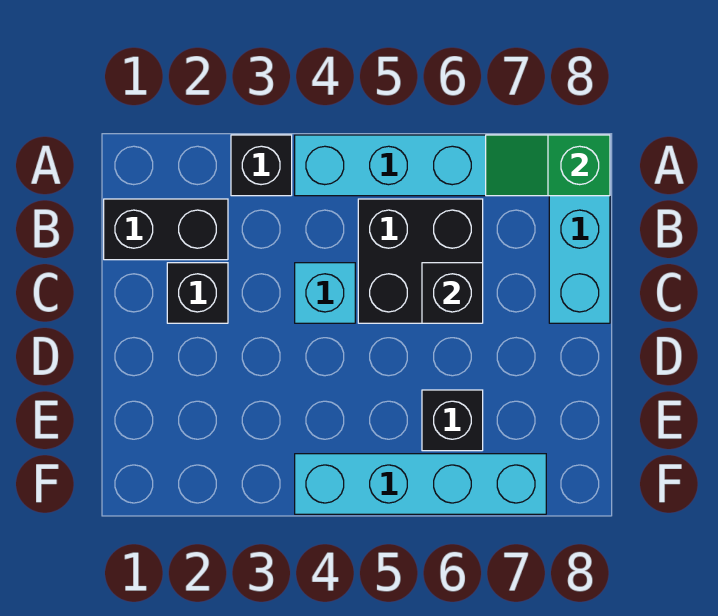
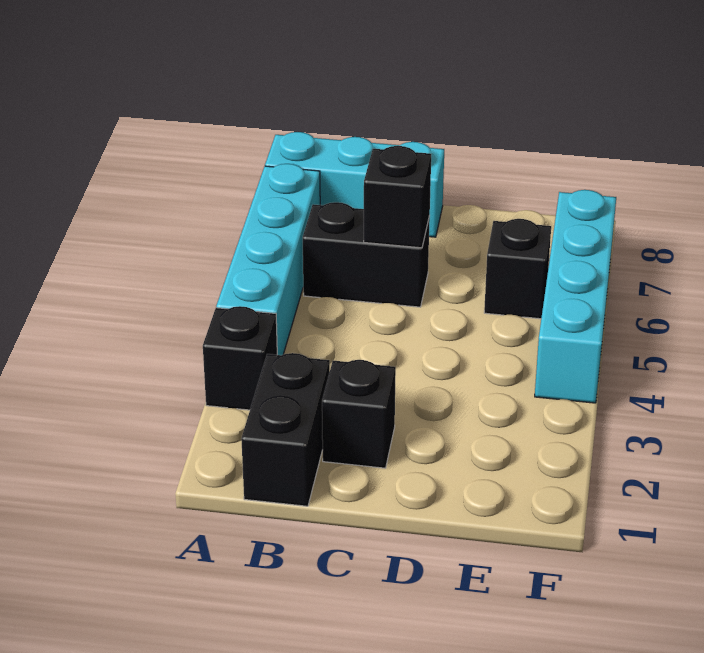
green slope A7:A8 level 2 top 8 -> none
black brick B5:C6 level 1 -> black brick B6:C6 level 1
cyan brick C4 level 1 -> none

